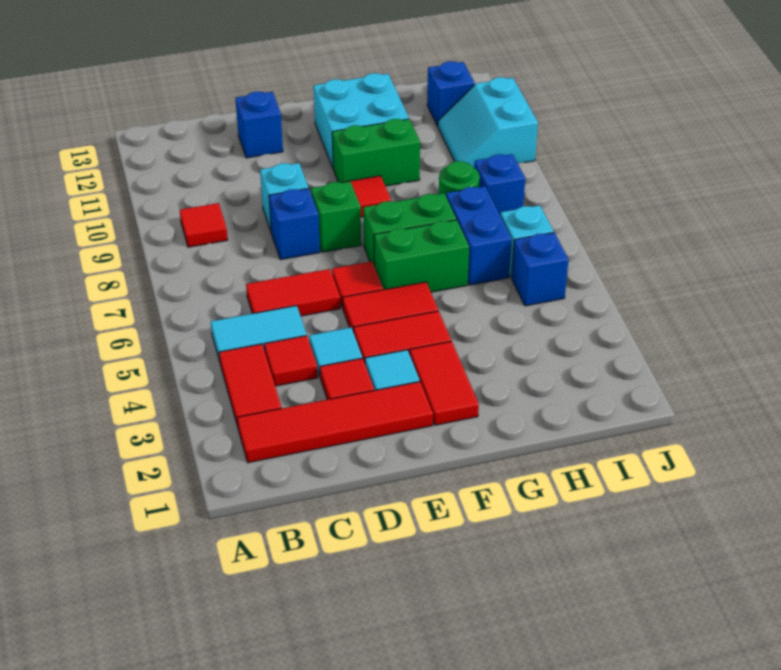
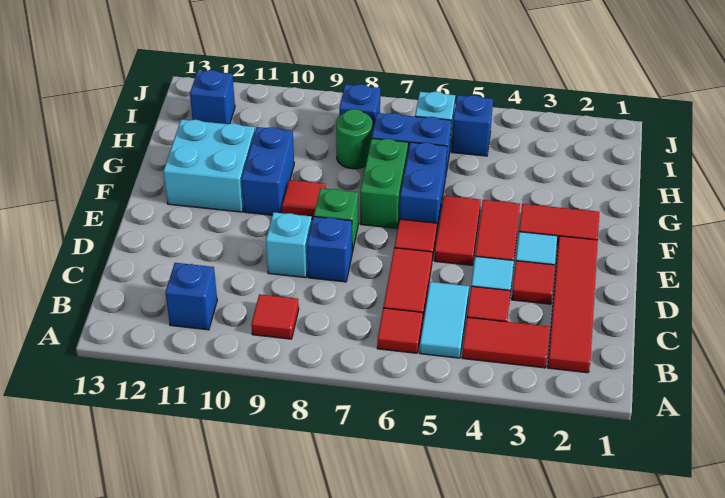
none -> red tile B6 level 1
blue brick D12 level 1 -> blue brick B11 level 1
green brick F6:G6 level 1 -> blue brick F6:G6 level 1
green brick F10:G10 level 1 -> blue brick F10:G10 level 1
cyan slope I10:J11 level 1 top J -> none

